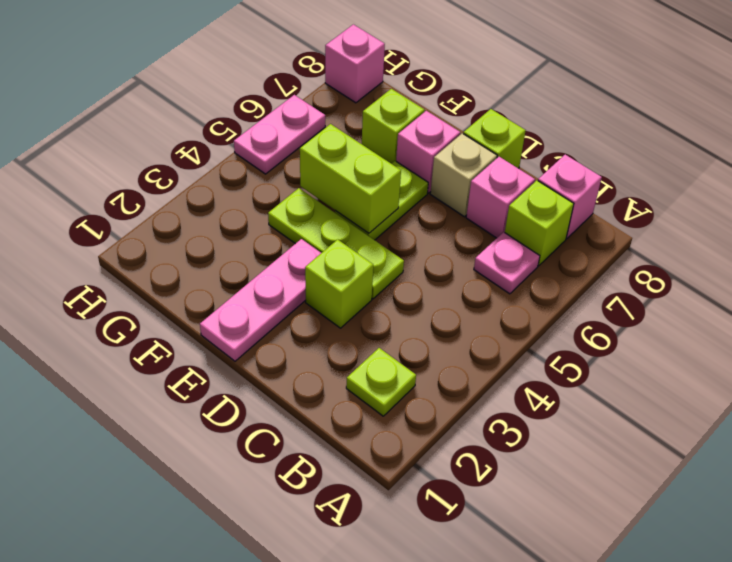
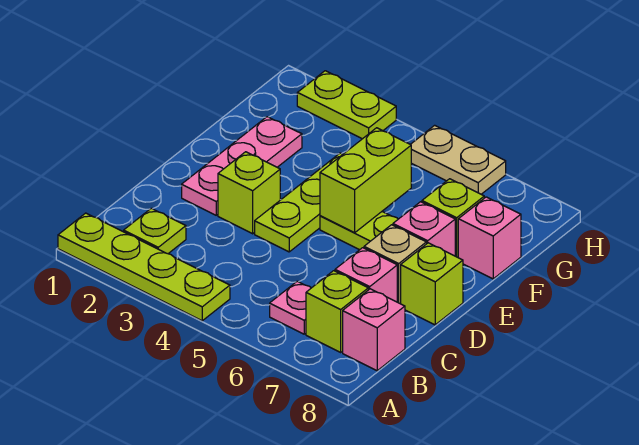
none -> lime plate A1:A4 level 1
pink plate E1:E3 level 1 -> pink plate D2:F2 level 1
none -> lime plate H2:H3 level 1
pink plate H5:H6 level 1 -> tan plate H5:H6 level 1
pink brick H8 level 1 -> pink brick F8 level 1

